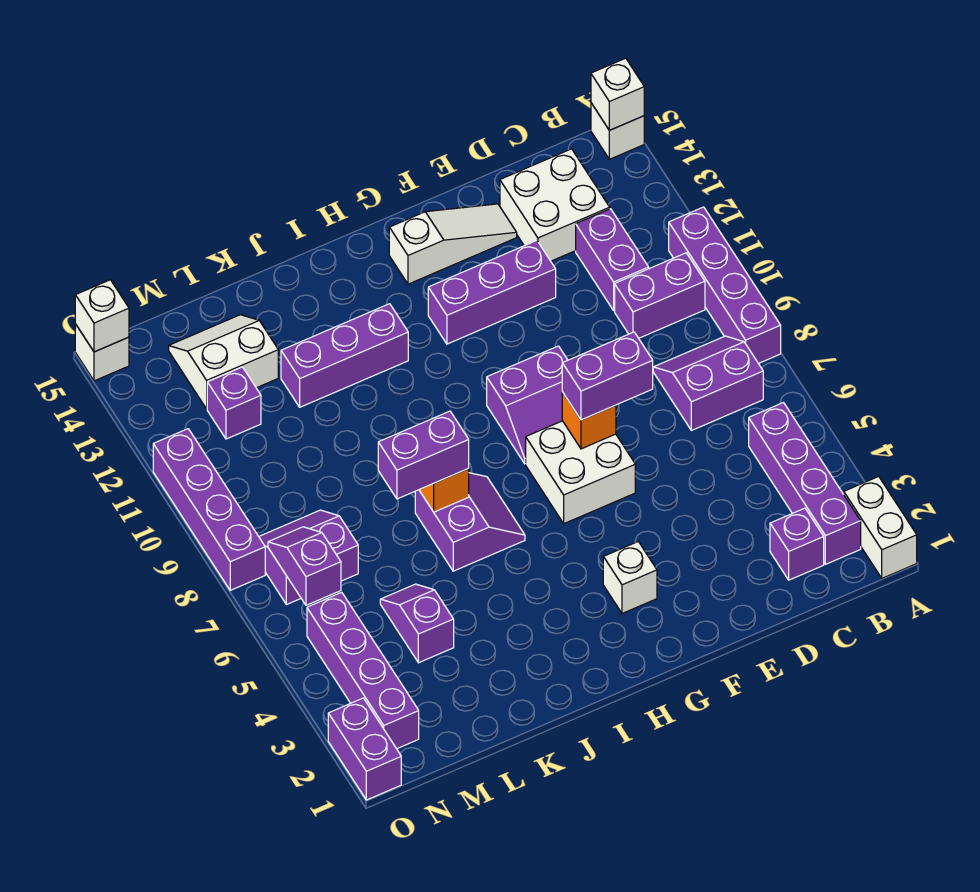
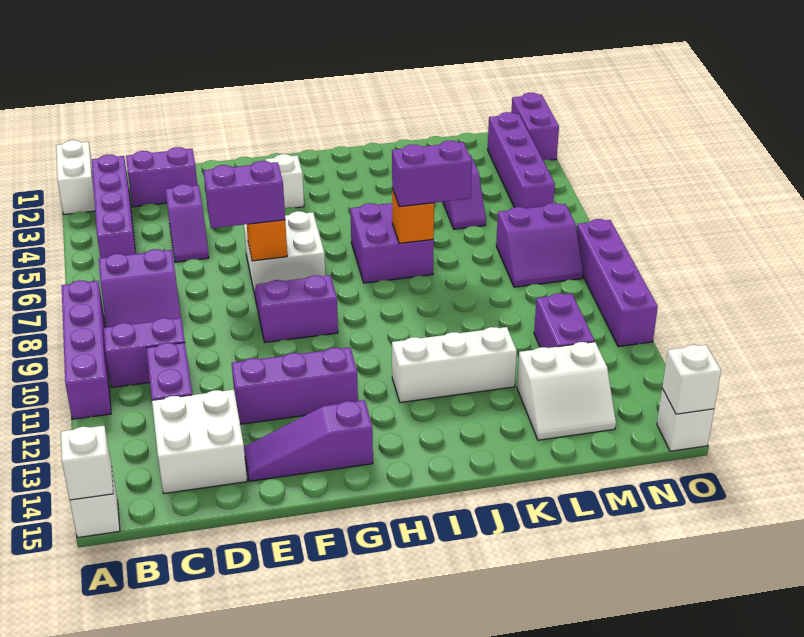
purple brick C2 level 1 -> purple brick C2:D2 level 1
white slope E14:G14 level 1 top G -> purple slope E14:G14 level 1 top G
purple slope I6:J7 level 1 top J -> purple brick I6:J7 level 1
purple brick I12:K12 level 1 -> white brick I12:K12 level 1
purple brick M12 level 1 -> purple brick M11:M12 level 1
purple slope N6:N7 level 2 top 6 -> purple slope D4:D5 level 1 top 4

